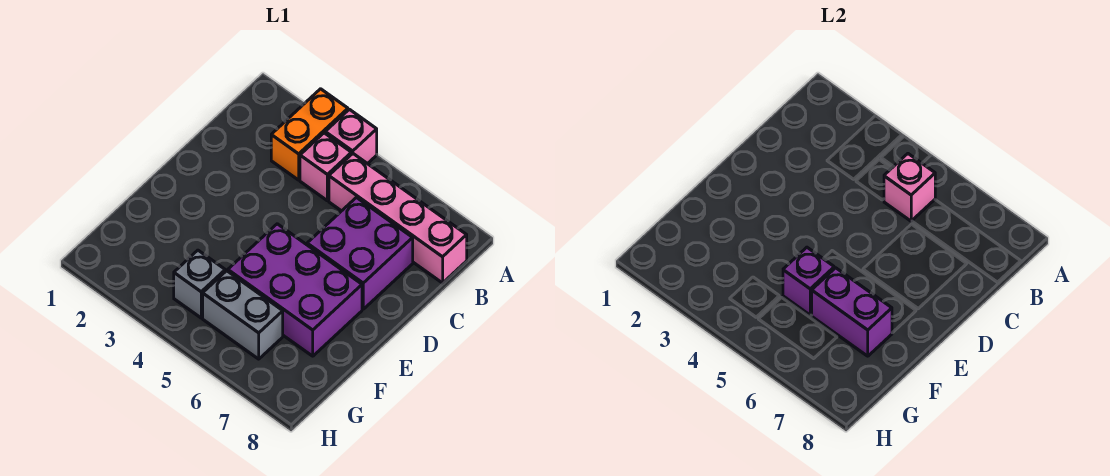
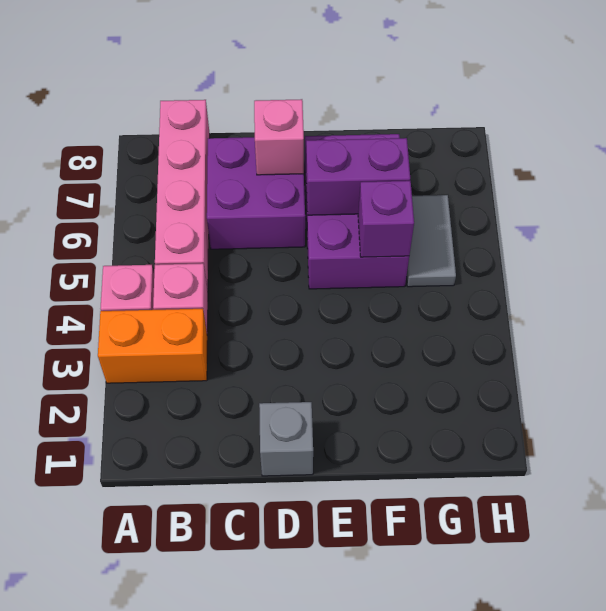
pink brick B5 level 2 -> pink brick D7 level 2
purple brick F6:F7 level 2 -> purple brick E6:F6 level 2
grey brick G4 level 1 -> grey brick D1 level 1
grey brick G5:G6 level 1 -> grey tile G5:G6 level 1

